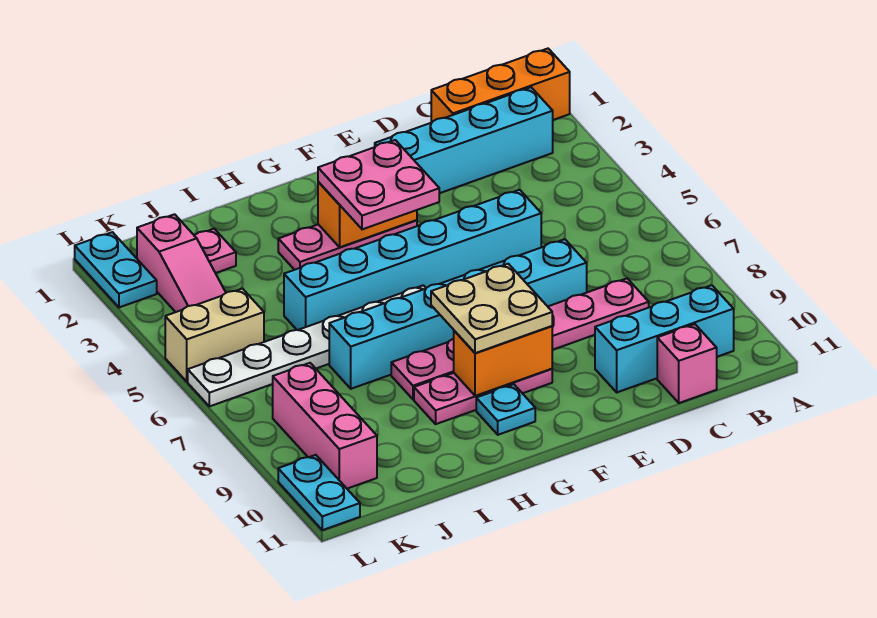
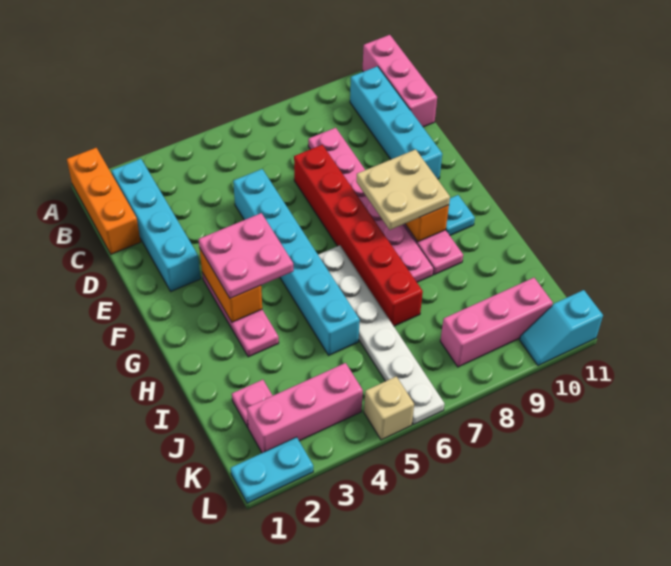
cyan brick B10:D10 level 1 -> cyan brick B10:E10 level 1
pink brick C11 level 1 -> pink brick A11:C11 level 1
cyan brick D7:I7 level 1 -> red brick D7:I7 level 1
pink slope K2:K4 level 1 top 2 -> pink brick K2:K4 level 1
tan brick K5:L5 level 1 -> tan brick L5 level 1
cyan plate L10:L11 level 1 -> cyan slope L10:L11 level 1 top 11

